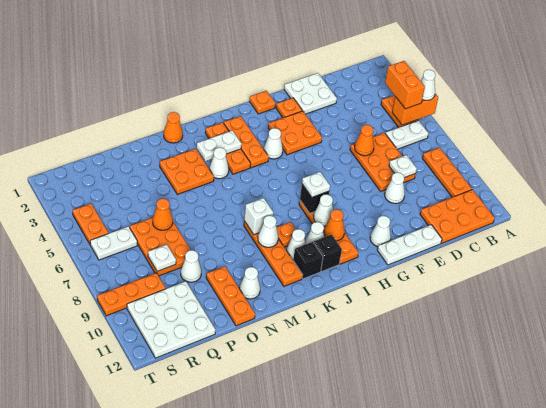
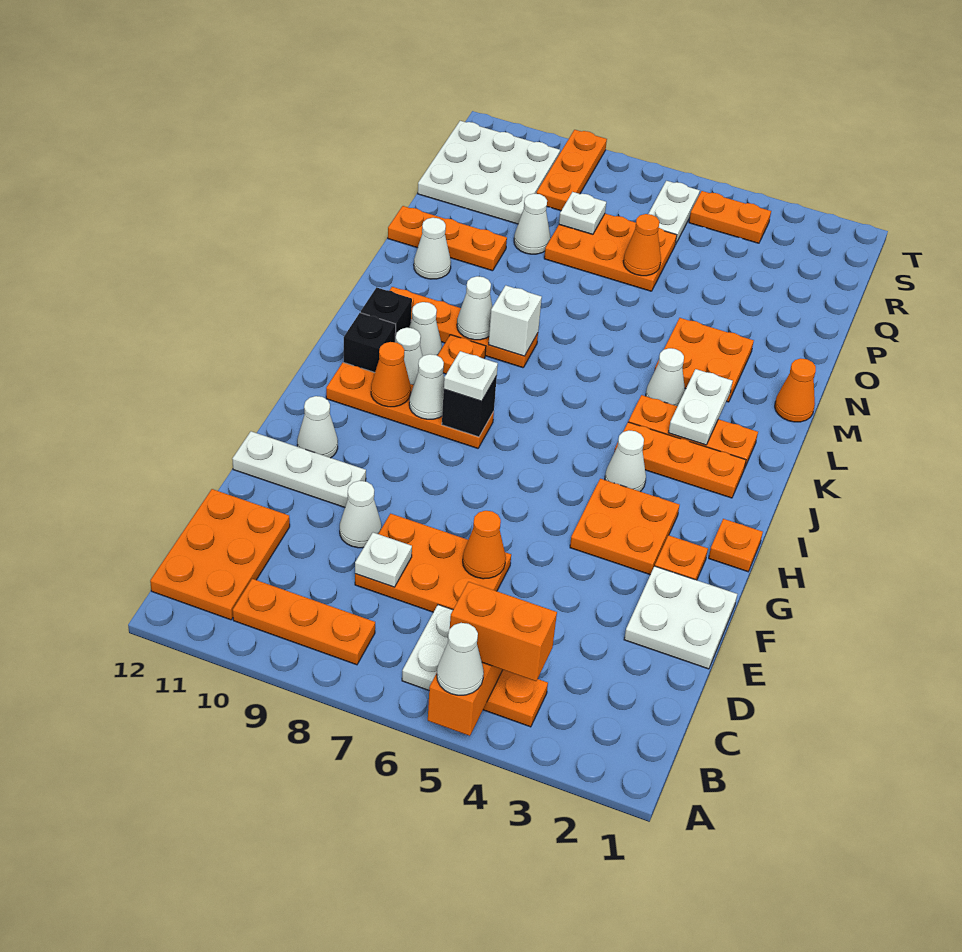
white plate E12:G12 level 1 -> white plate F10:F12 level 1

